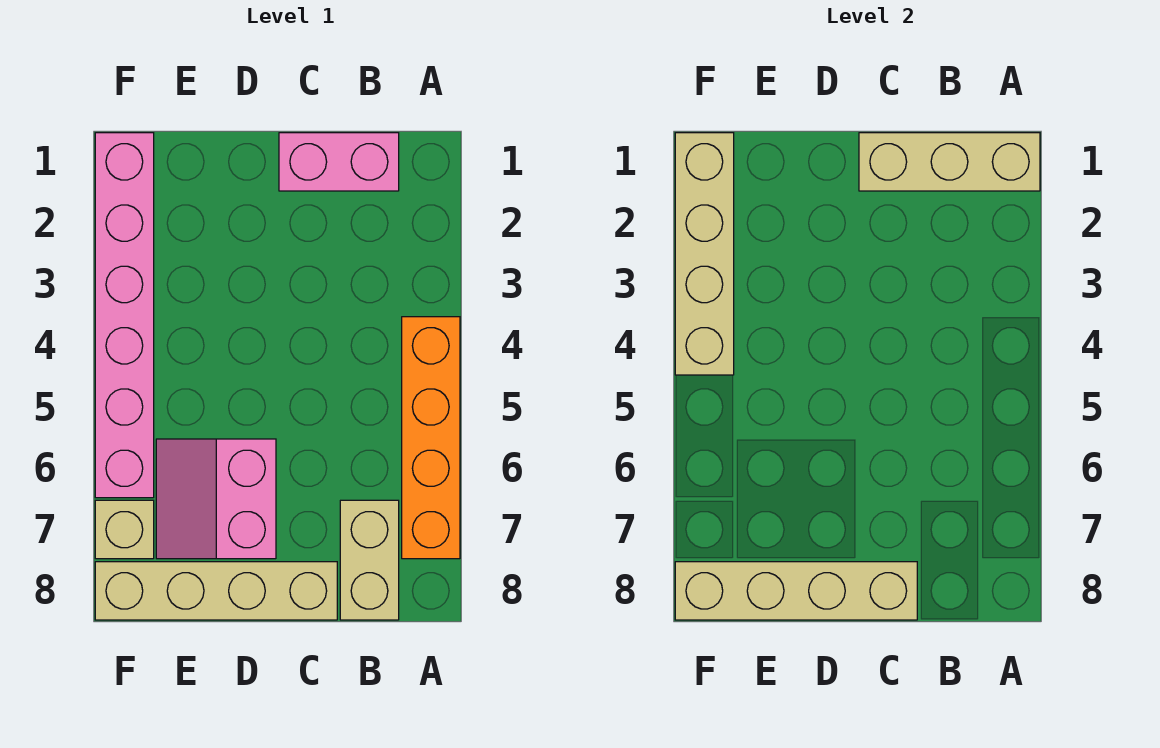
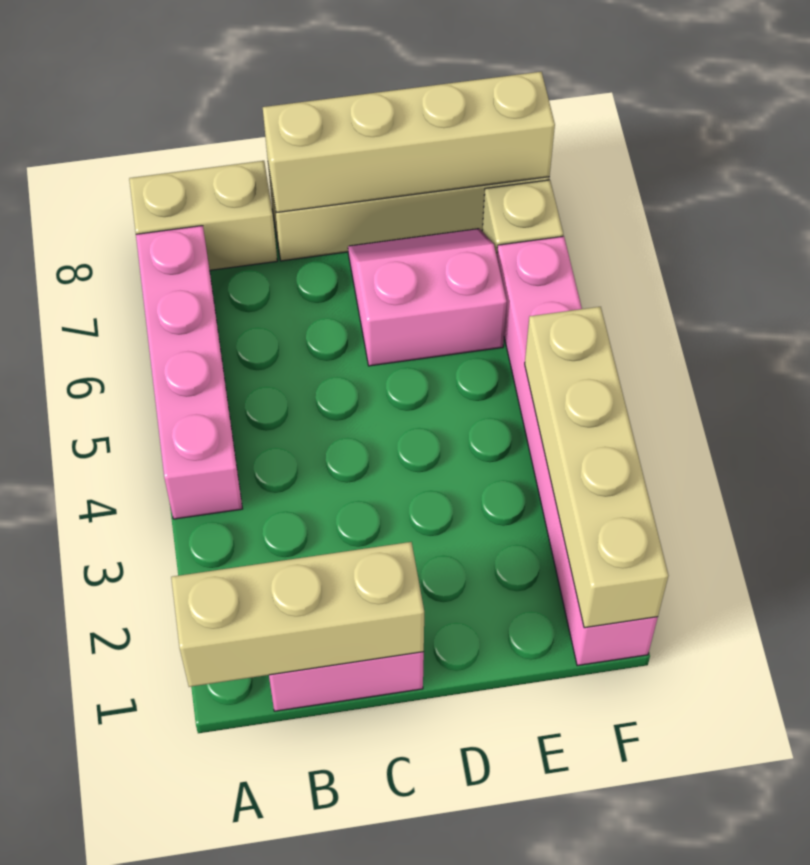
orange brick A4:A7 level 1 -> pink brick A4:A7 level 1
tan brick B7:B8 level 1 -> tan brick A8:B8 level 1
pink slope D6:E7 level 1 top D -> pink slope D6:E7 level 1 top 6

